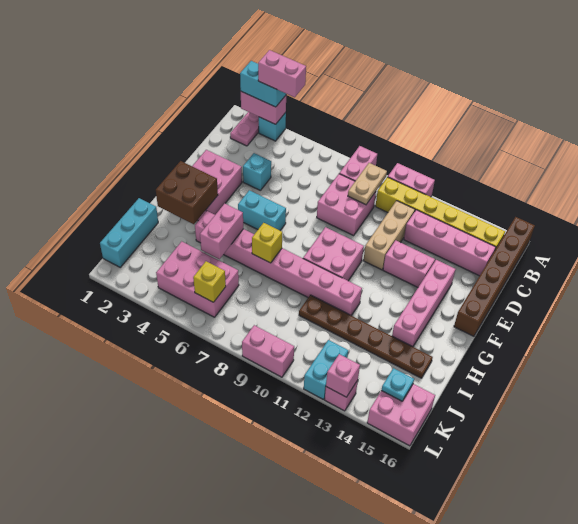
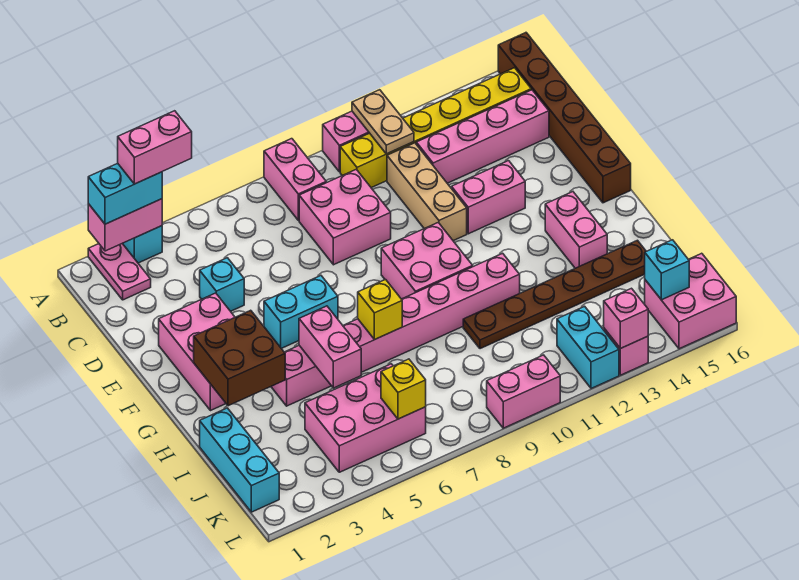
tan plate B9:C9 level 2 -> tan plate A11:B11 level 2
pink brick E14:H14 level 1 -> pink brick G14:H14 level 1
cyan plate K15 level 2 -> cyan brick K15 level 2

